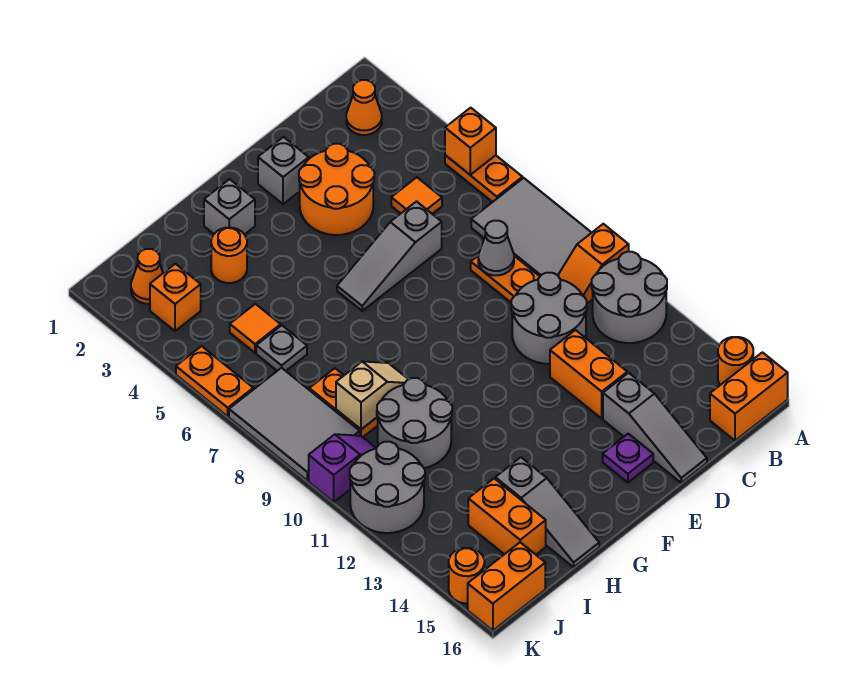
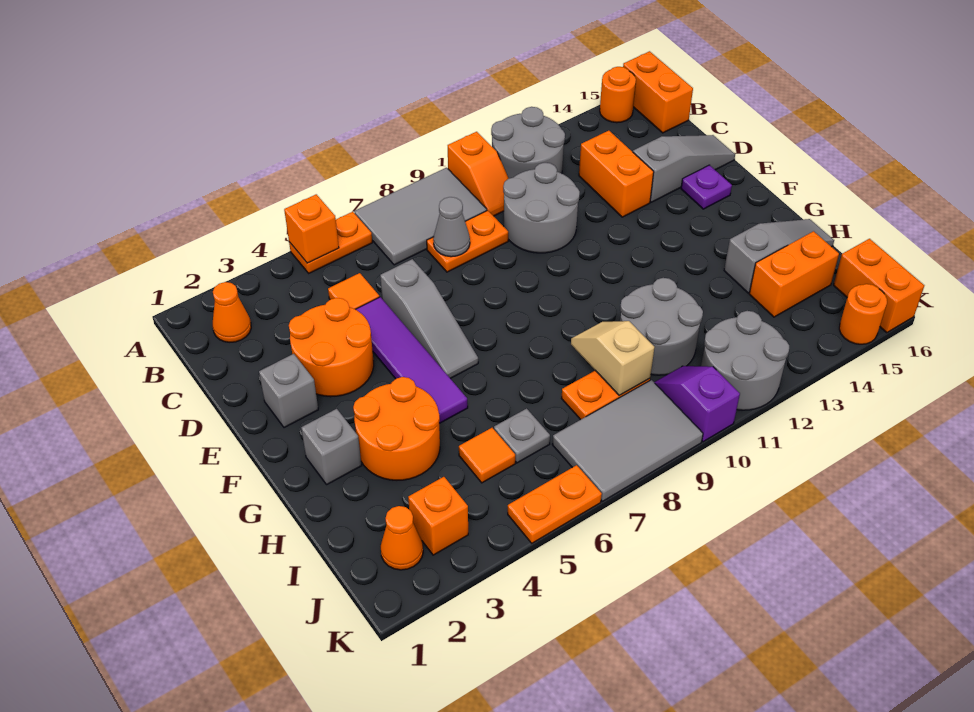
none -> purple tile D5:G5 level 1
orange brick D12:D13 level 1 -> orange brick C13:D13 level 1
orange round brick H3 level 1 -> orange round brick G3:H4 level 1

